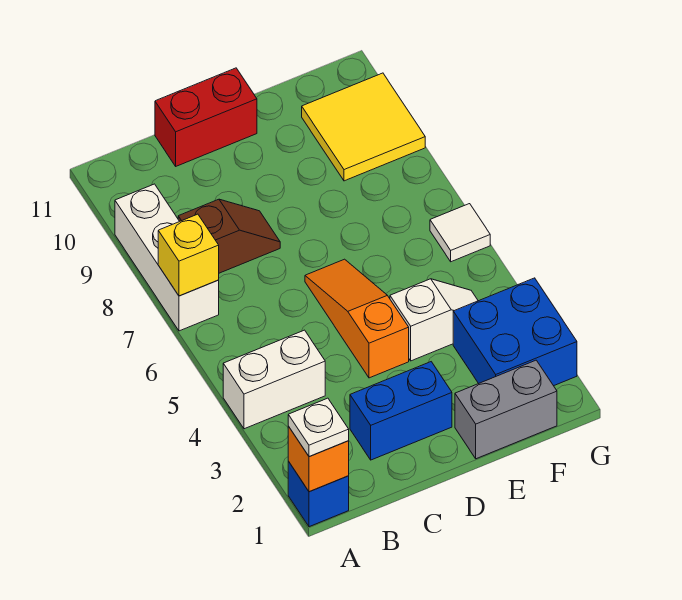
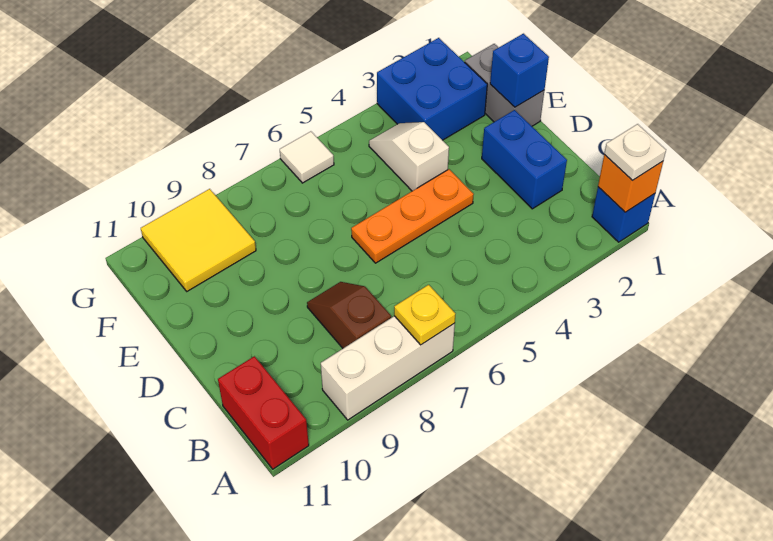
white brick A4:B4 level 1 -> none
yellow brick A7 level 2 -> yellow plate A7 level 2
red brick C11:D11 level 1 -> red brick A11:B11 level 1
orange slope D4:D6 level 1 top 4 -> orange plate D4:D6 level 1
none -> blue brick E1 level 2

